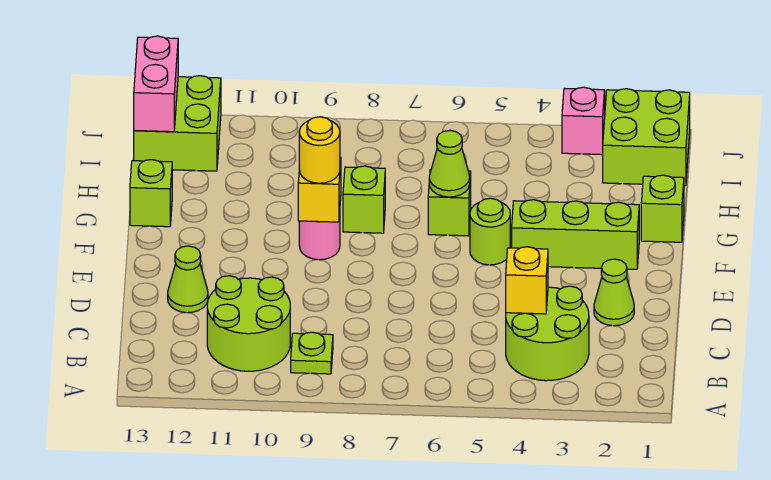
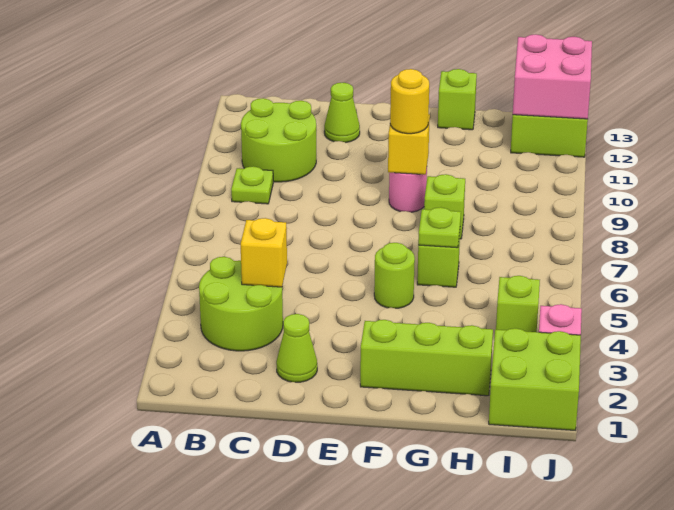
lime brick F2:F4 level 1 -> lime brick F2:H2 level 1
lime brick G1 level 1 -> lime brick I4 level 1
lime cone G6 level 2 -> lime plate G6 level 2
pink brick I13:J13 level 2 -> pink brick I12:J13 level 2

